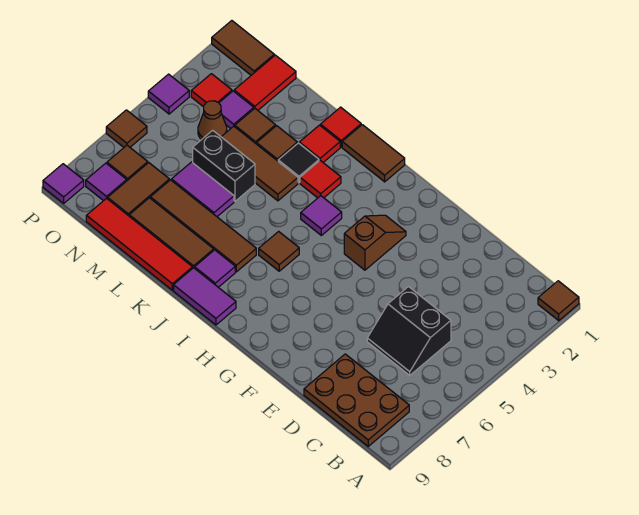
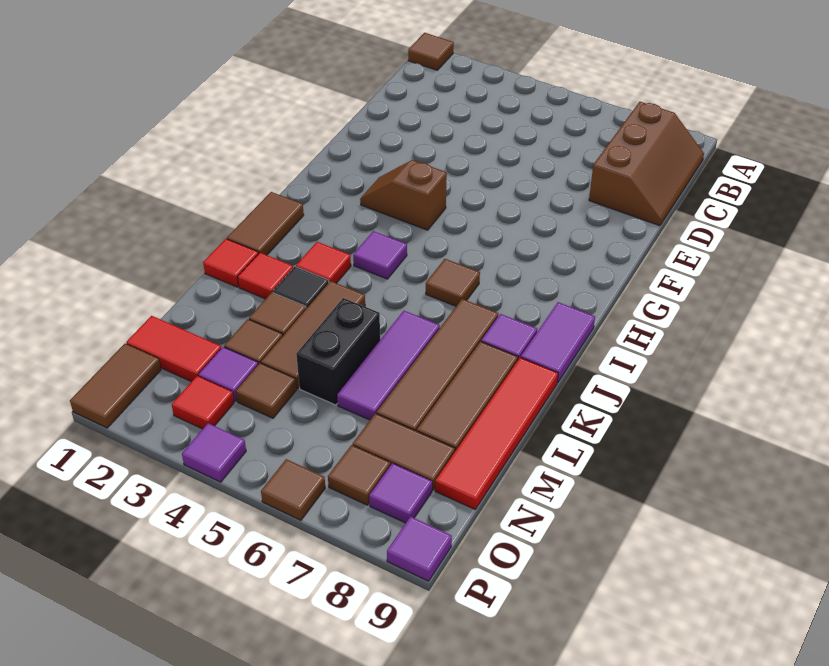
brown plate B8:D9 level 1 -> brown slope B8:D9 level 1 top 8
black slope C5:D6 level 1 top 5 -> none
purple tile L6:M6 level 1 -> purple tile K6:M6 level 1
brown cone N4 level 1 -> brown tile N4 level 1

